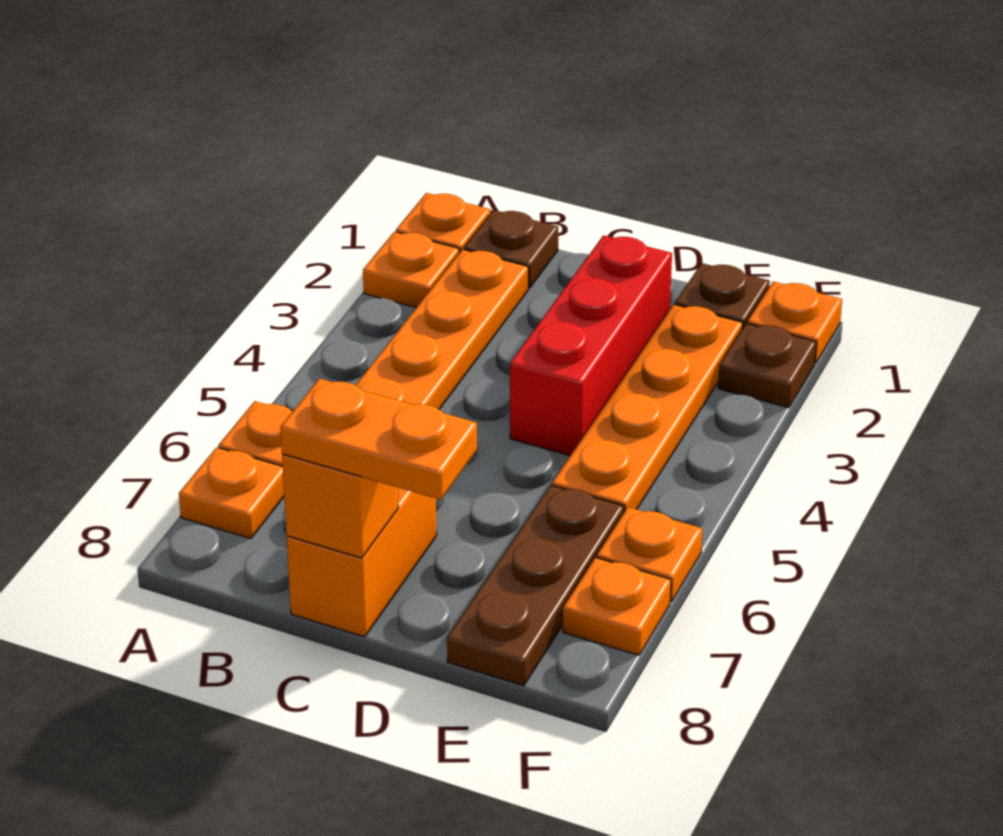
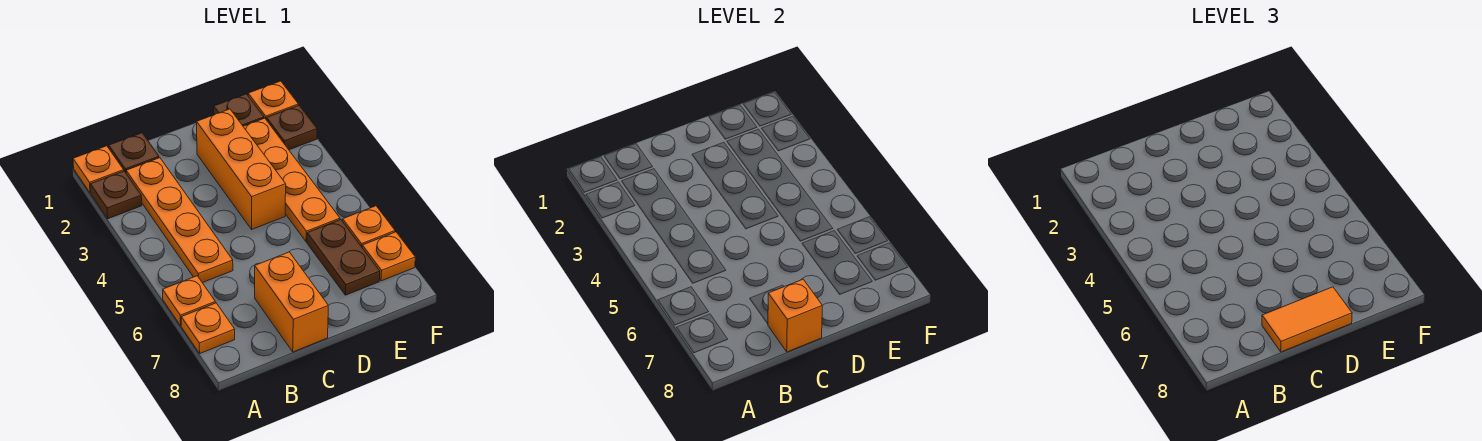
orange plate A2 level 1 -> brown plate A2 level 1
orange plate C8:D8 level 3 -> orange tile C8:D8 level 3
red brick D2:D4 level 1 -> orange brick D2:D4 level 1
brown plate E6:E8 level 1 -> brown plate E6:E7 level 1

